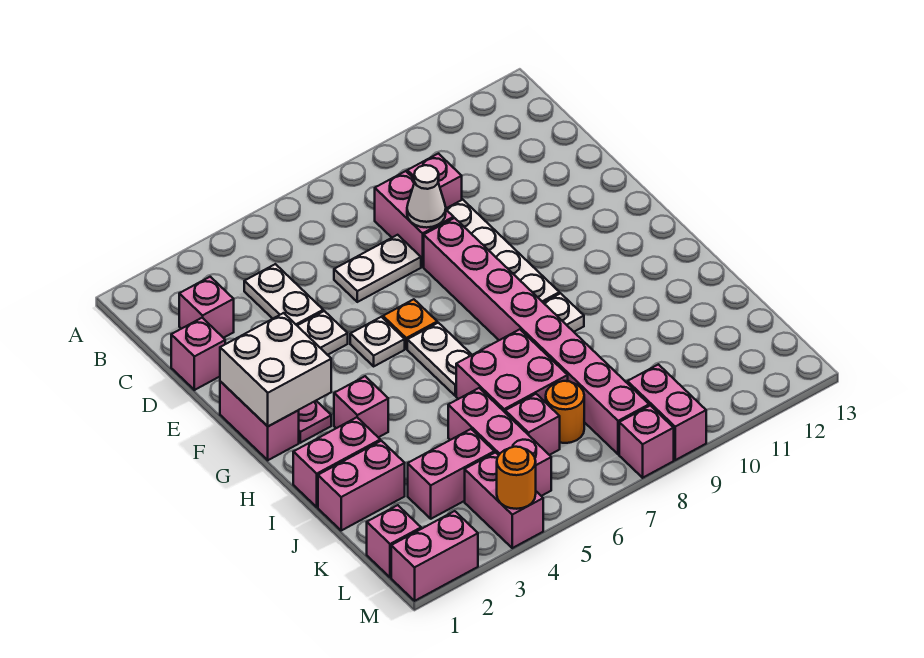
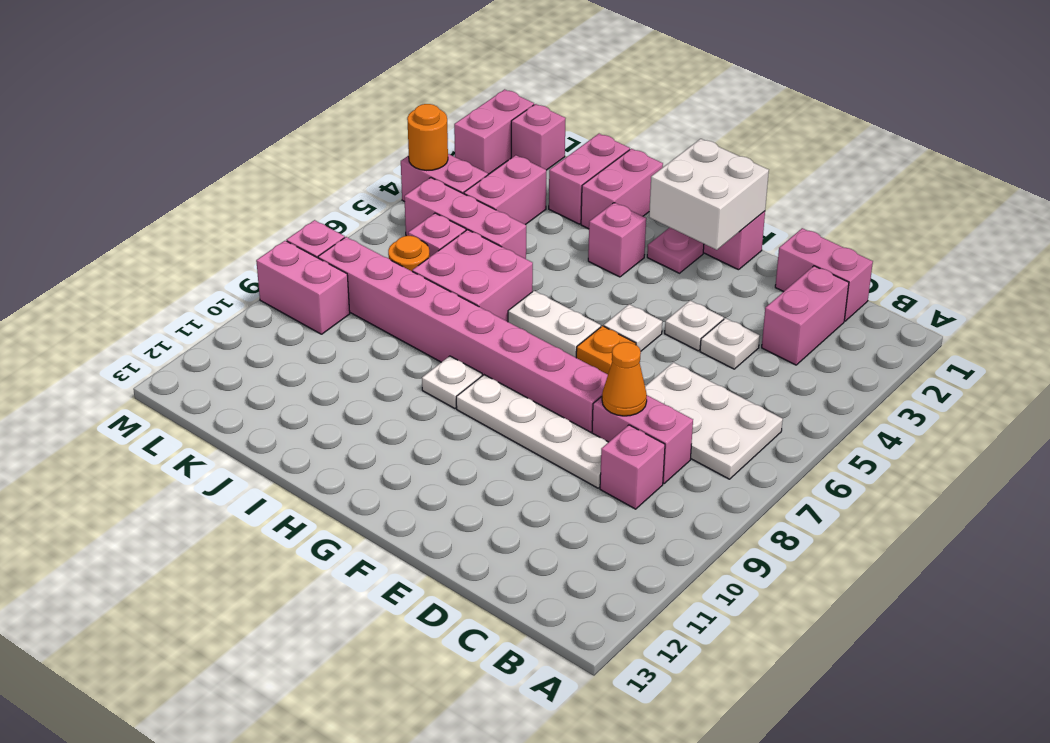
pink brick C2 level 1 -> pink brick C2:C3 level 1
white plate C4:D4 level 1 -> white plate D4 level 1
pink brick D1 level 1 -> pink brick C1:D1 level 1
white plate D6:D7 level 1 -> white plate B6:D7 level 1
white cone D8 level 2 -> orange cone D8 level 2

